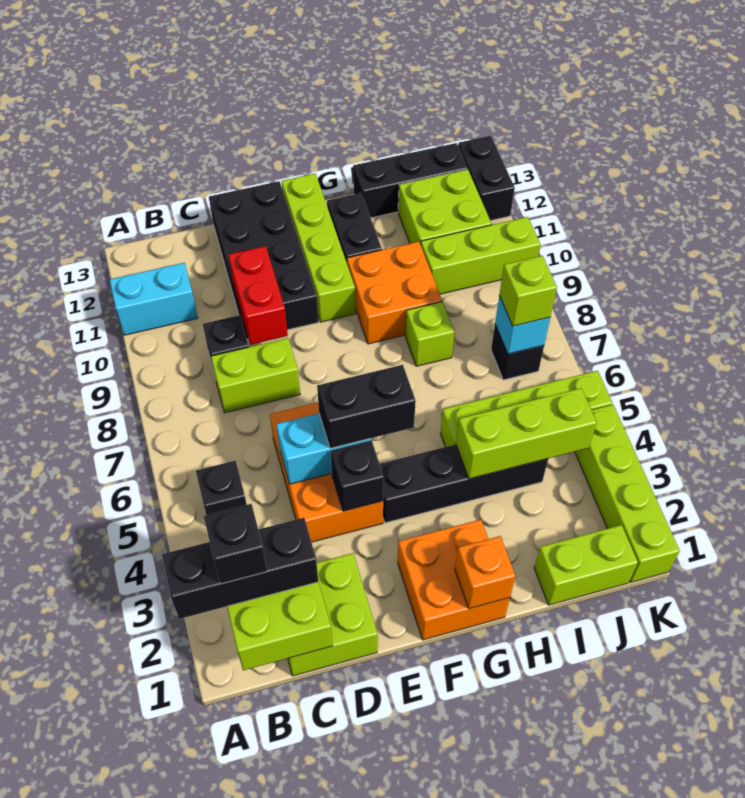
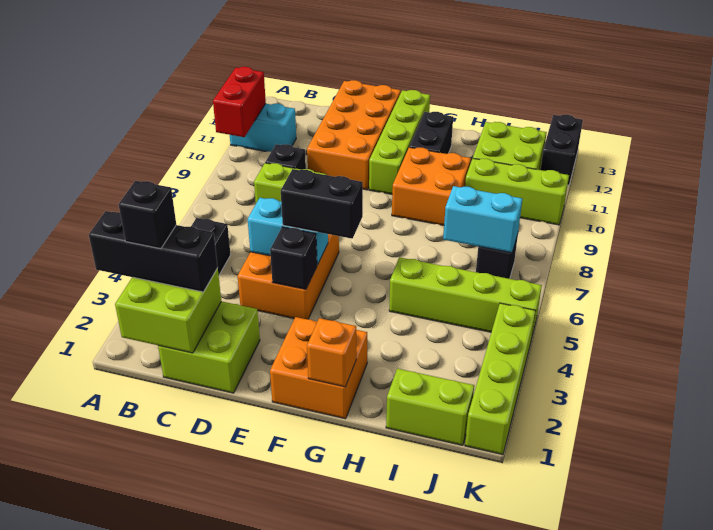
red brick D9:D10 level 2 -> red brick A10:A11 level 2
black brick D10:E13 level 1 -> orange brick D10:E13 level 1
black brick F4:I4 level 1 -> none
lime brick H4:J4 level 2 -> none
lime brick H8 level 1 -> none
black brick H13:J13 level 1 -> none
cyan brick J7 level 2 -> cyan brick I7:J7 level 2
lime brick J7 level 3 -> none

